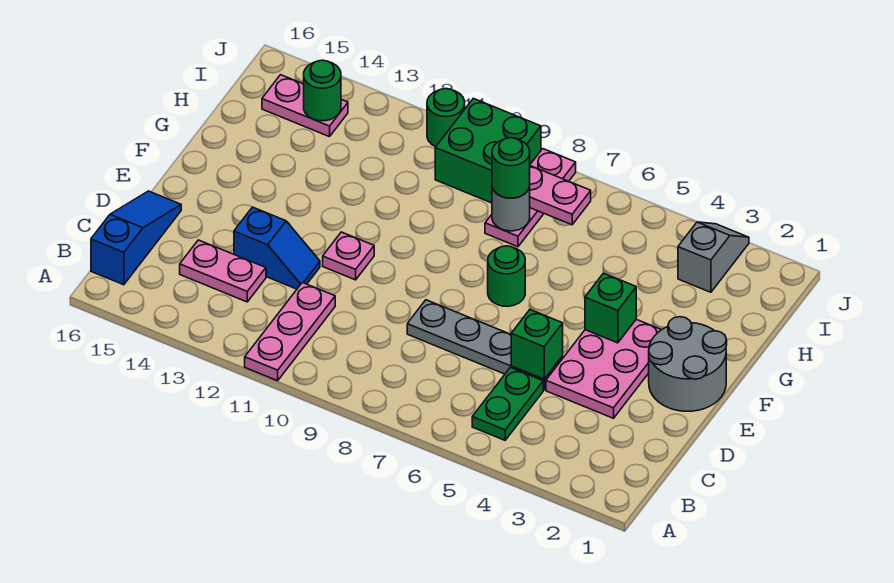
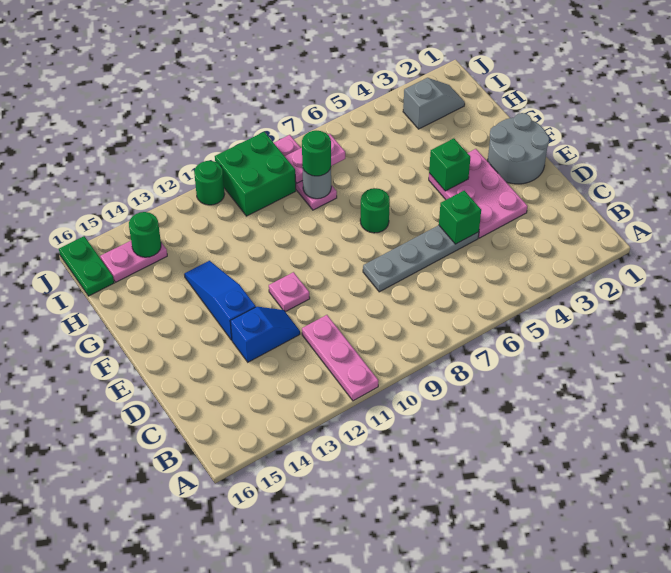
green plate B5:C5 level 1 -> green plate I16:J16 level 1
blue slope B16:D16 level 1 top B -> blue slope E13:G13 level 1 top E
pink plate C13:C14 level 1 -> none
grey slope I3:J3 level 1 top I -> grey slope I2:I3 level 1 top 3

